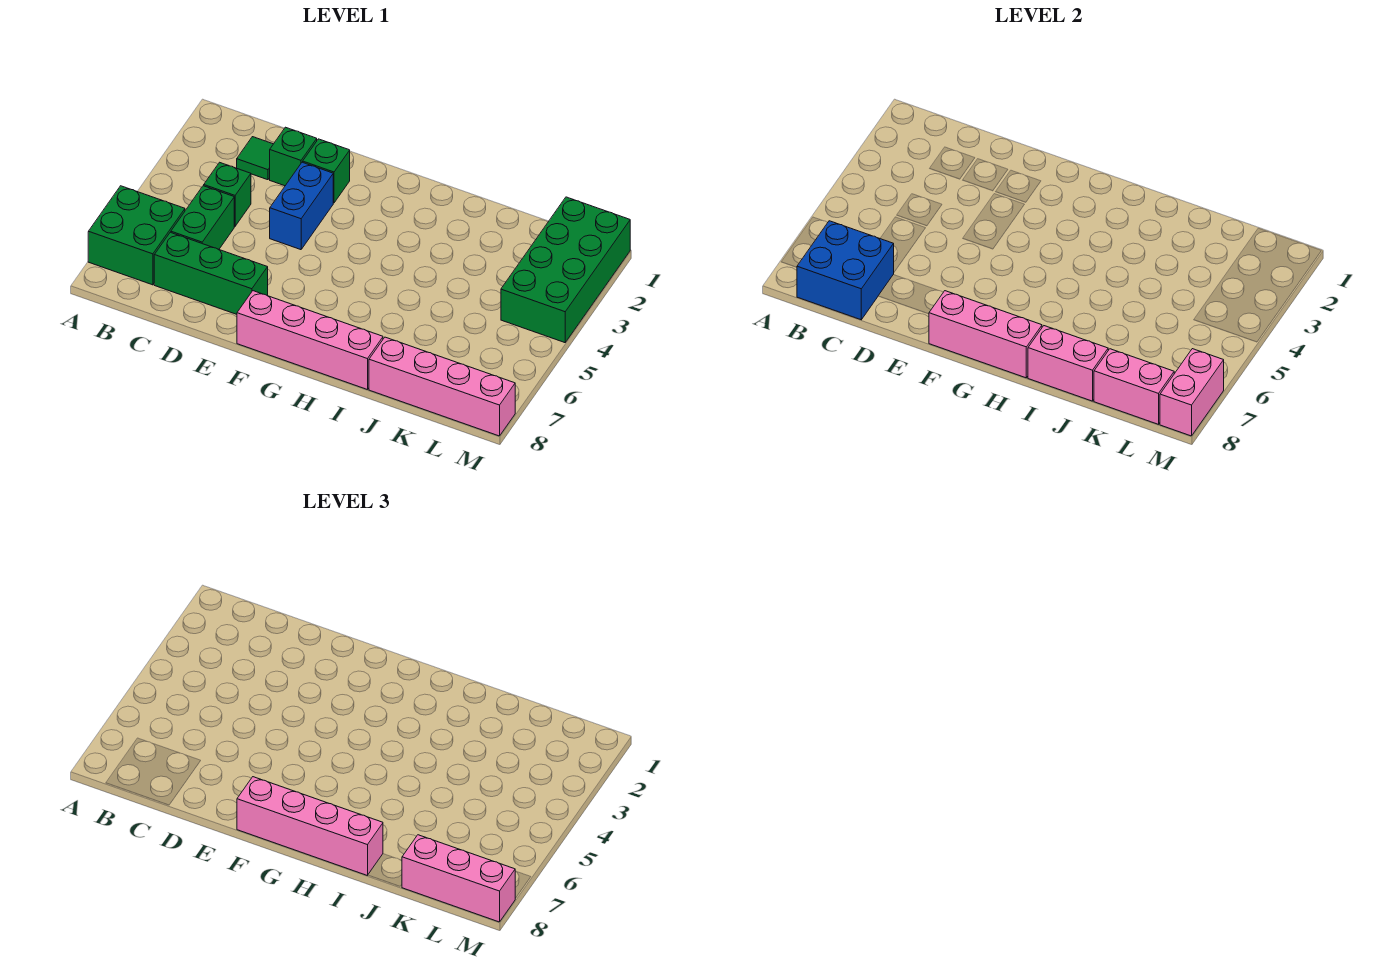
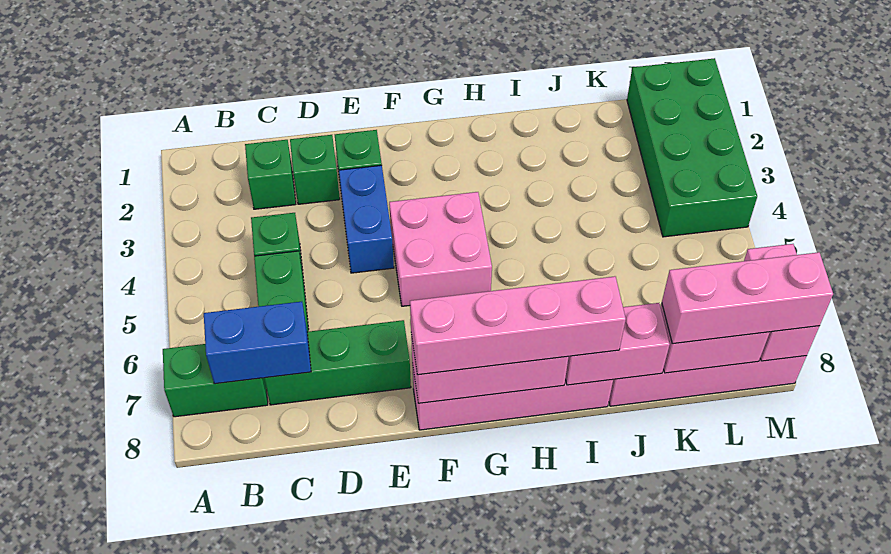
green brick A6:B7 level 1 -> green brick A7:B7 level 1
blue brick B7:C8 level 2 -> blue brick B7:C7 level 2
green tile C2 level 1 -> green brick C2 level 1
none -> pink brick F4:G5 level 1

